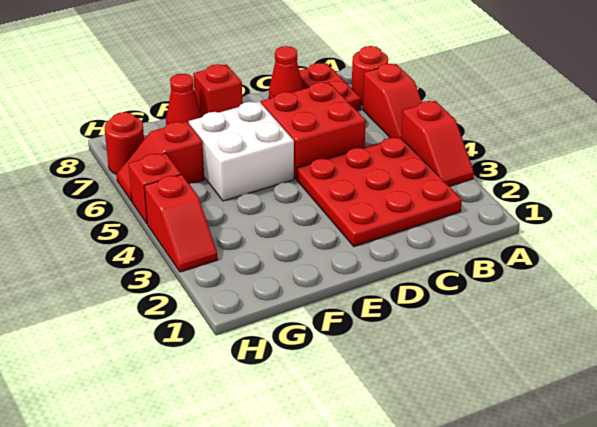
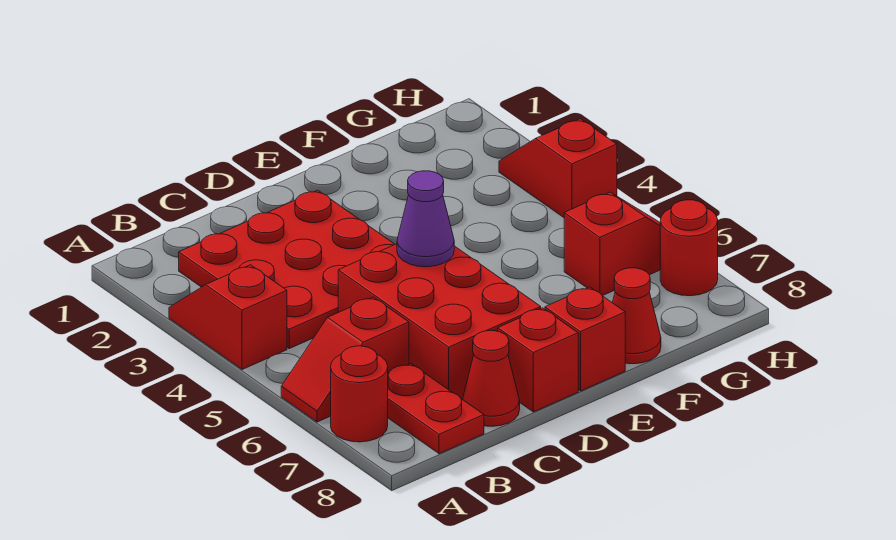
red slope A5:A6 level 1 top 6 -> red slope A6:B6 level 1 top B
red brick C5:D6 level 1 -> red brick C5:D7 level 1
none -> purple cone D5 level 2
white brick E5:F6 level 1 -> none
red brick H5 level 1 -> red brick D8 level 1

